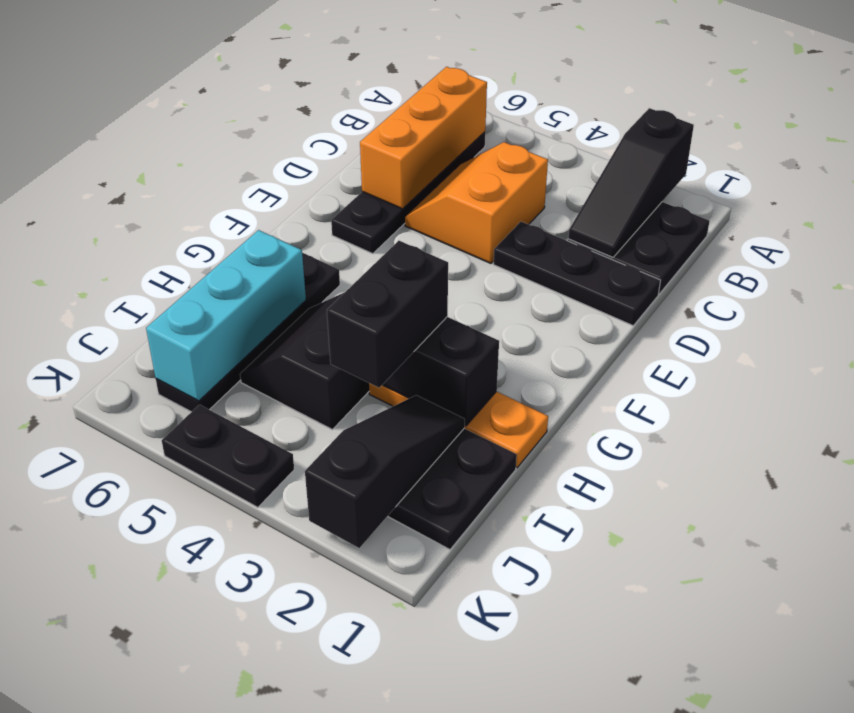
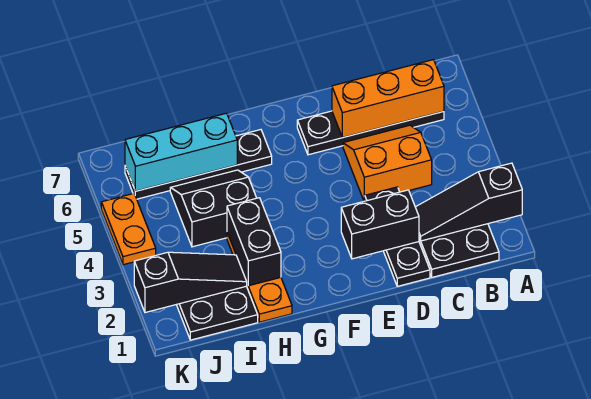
black brick H3:I3 level 3 -> black brick D2:E2 level 2
black plate K4:K5 level 1 -> orange plate K4:K5 level 1

